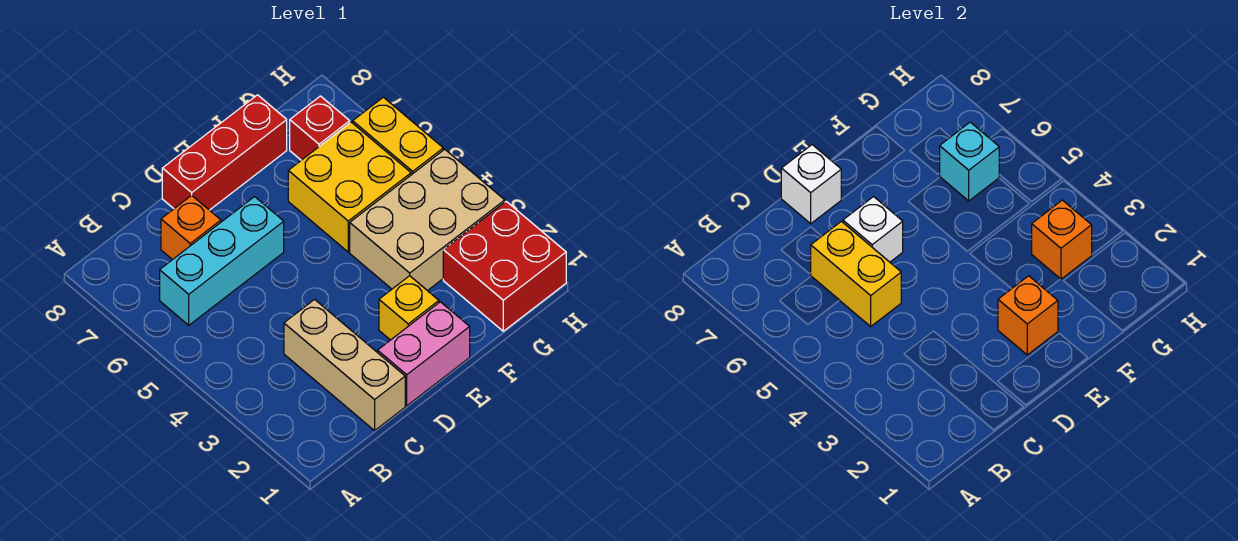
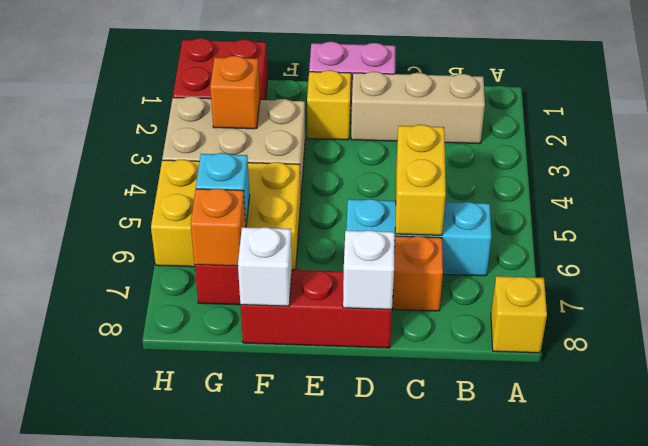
none -> yellow brick A8 level 1
tan brick C1:C3 level 1 -> tan brick B2:D2 level 1
white brick D6 level 2 -> white brick F8 level 2
orange brick E2 level 2 -> orange brick G7 level 2

